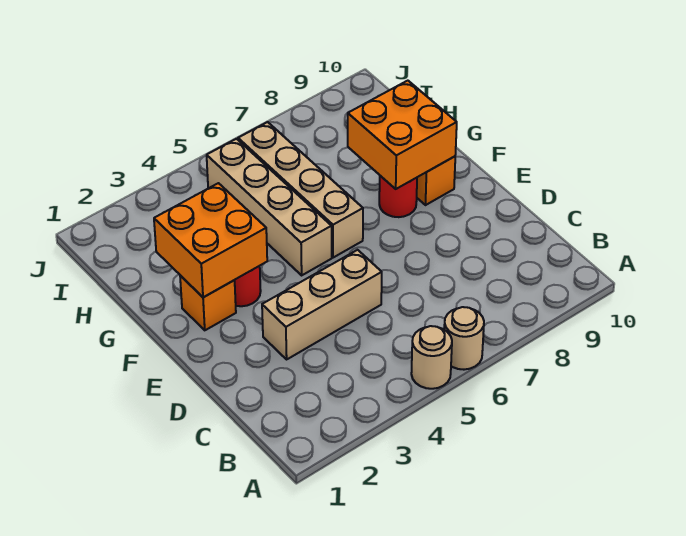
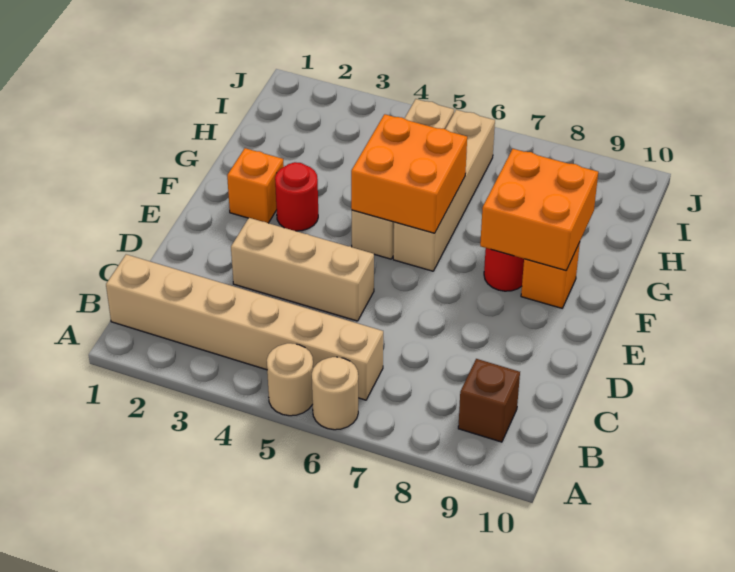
none -> tan brick B1:B6 level 1
none -> brown brick B9 level 1
orange brick F2:G3 level 2 -> orange brick F5:G6 level 2

